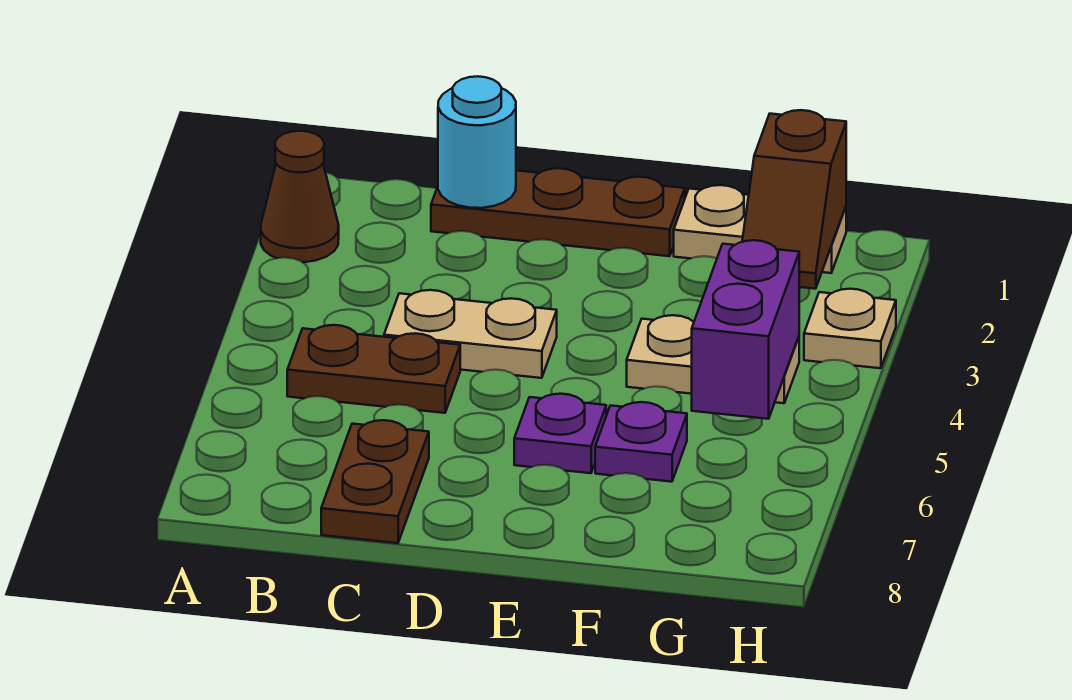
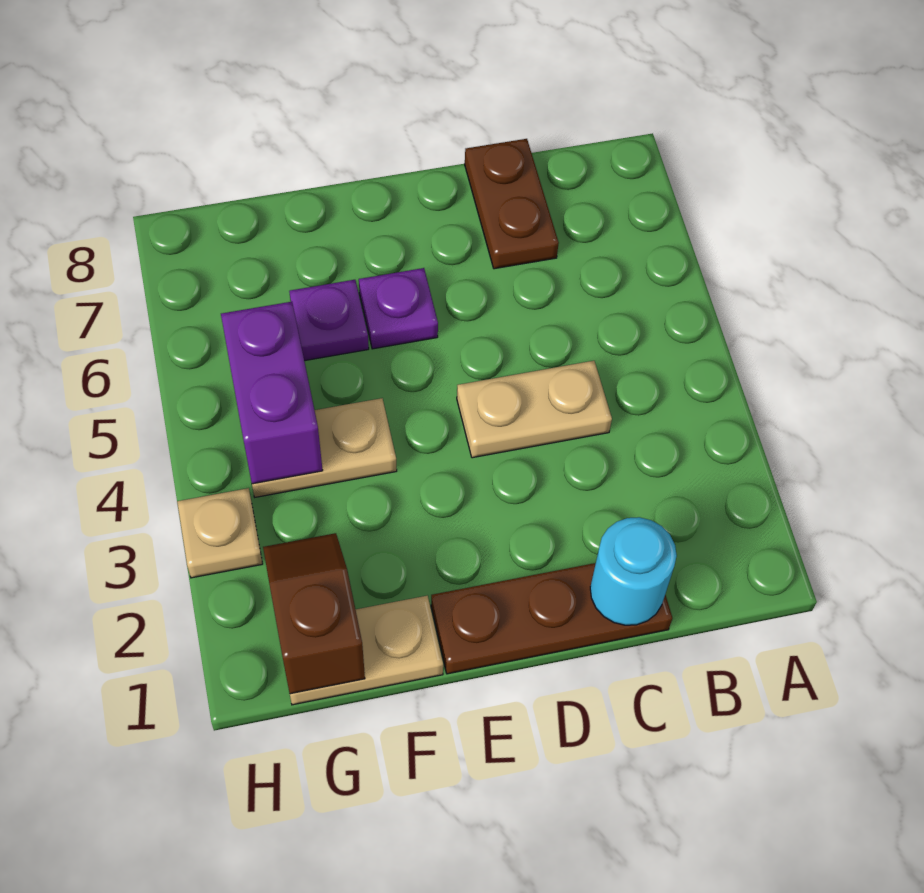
brown cone A2 level 1 -> none
brown plate B5:C5 level 1 -> none

